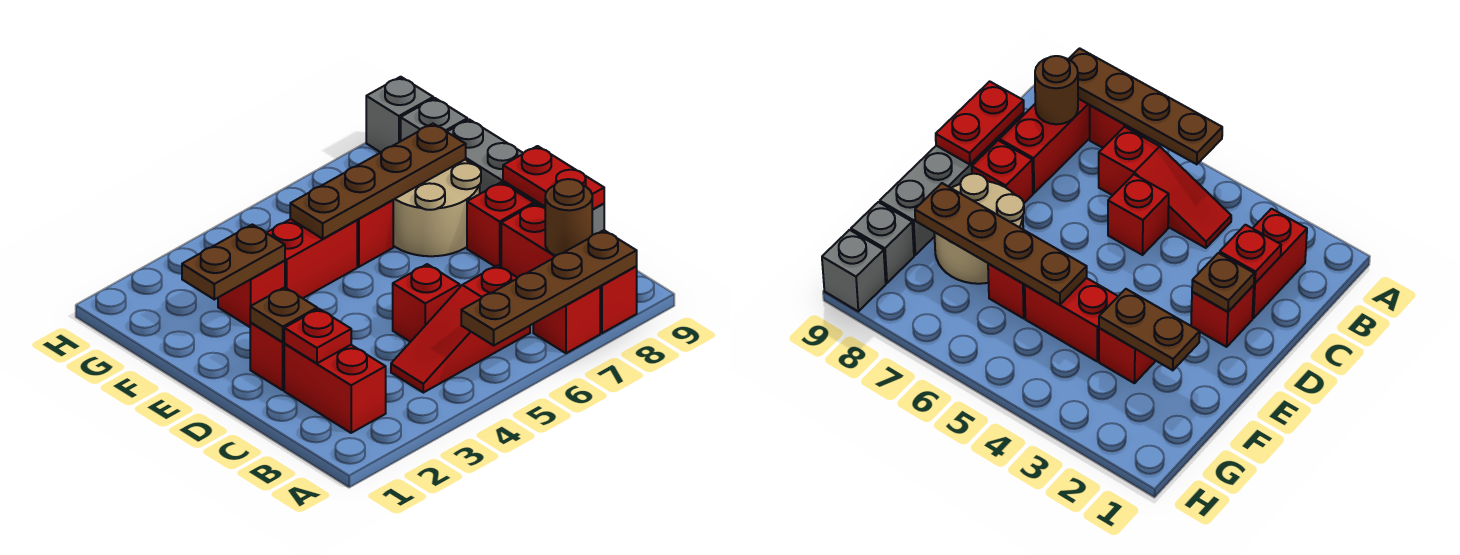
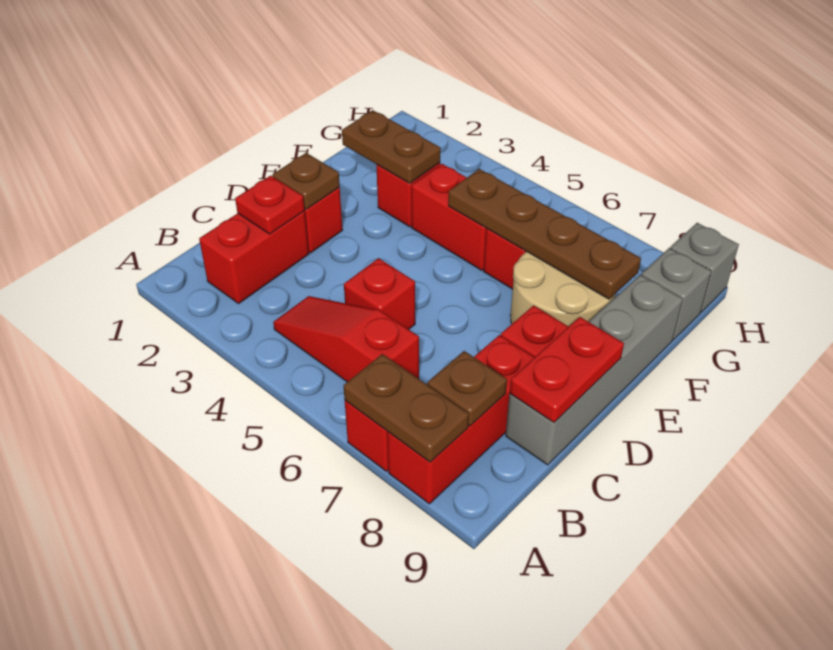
brown plate A5:A8 level 2 -> brown plate A7:A8 level 2
brown round brick B8 level 2 -> brown plate B8 level 2

